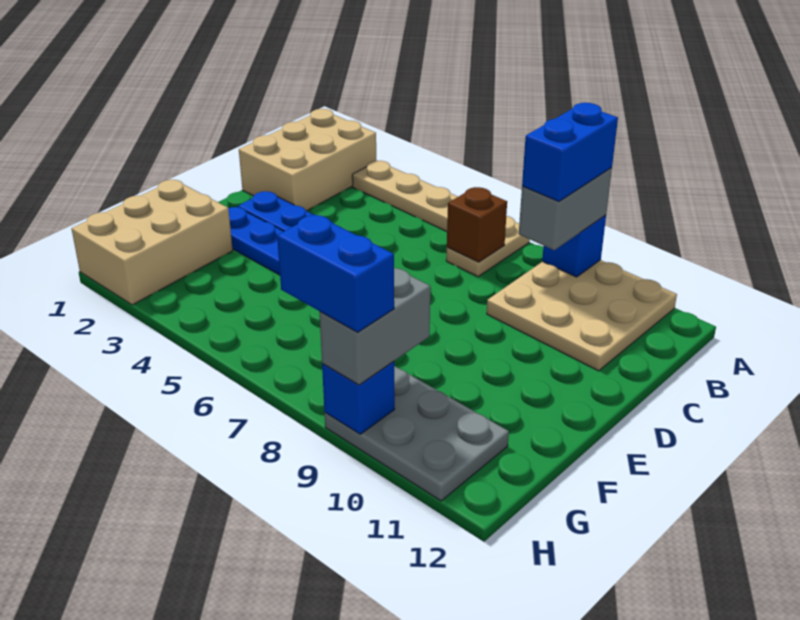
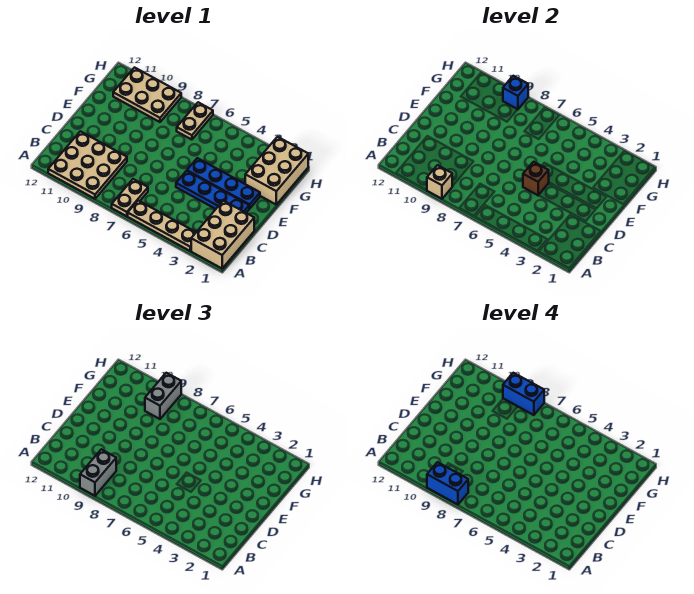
blue brick A9 level 2 -> tan brick A9 level 2
blue brick A9:B9 level 4 -> blue brick A8:A9 level 4
brown brick B7 level 2 -> brown brick D5 level 2
none -> tan plate G7:H7 level 1
grey plate G9:H11 level 1 -> tan plate G9:H11 level 1

